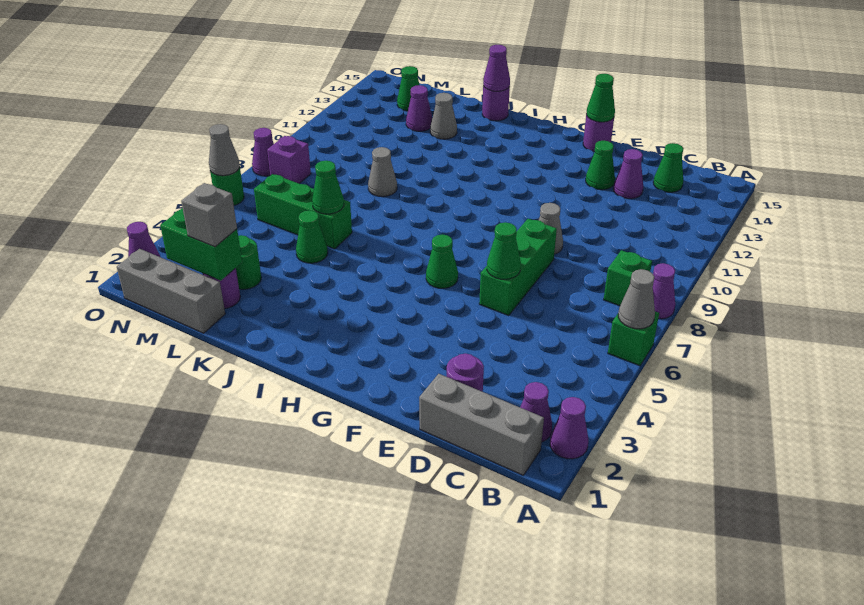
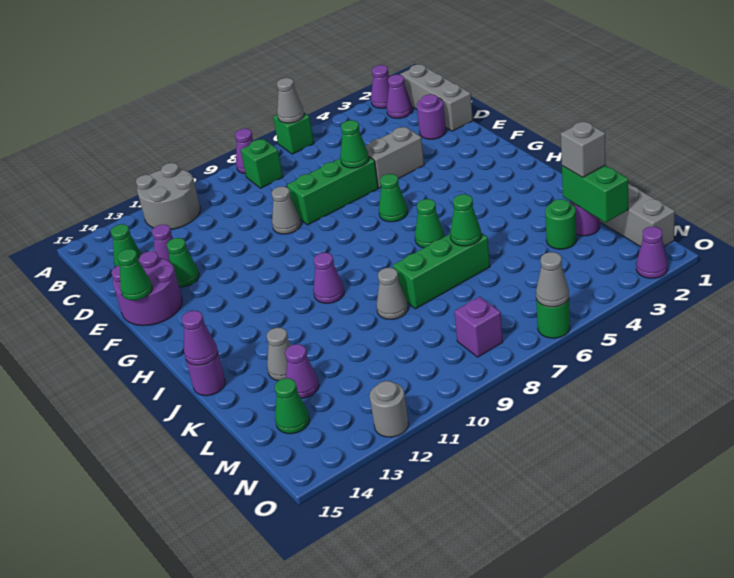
none -> grey round brick A11:B12 level 1
none -> grey brick E4:E5 level 1
purple round brick F15 level 1 -> purple round brick E14:F15 level 1
green cone K5 level 1 -> green cone I6 level 1
green brick K6:M6 level 1 -> green brick K6:K8 level 1
purple cone O8 level 1 -> purple cone I10 level 1
none -> grey round brick O12 level 1

